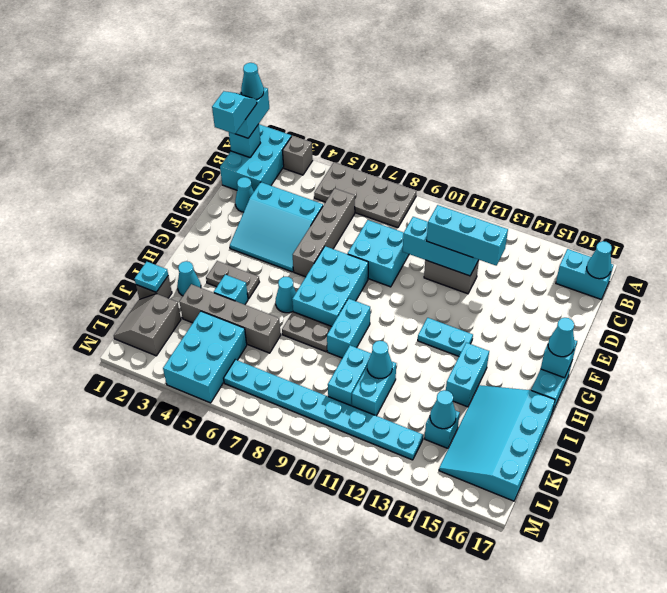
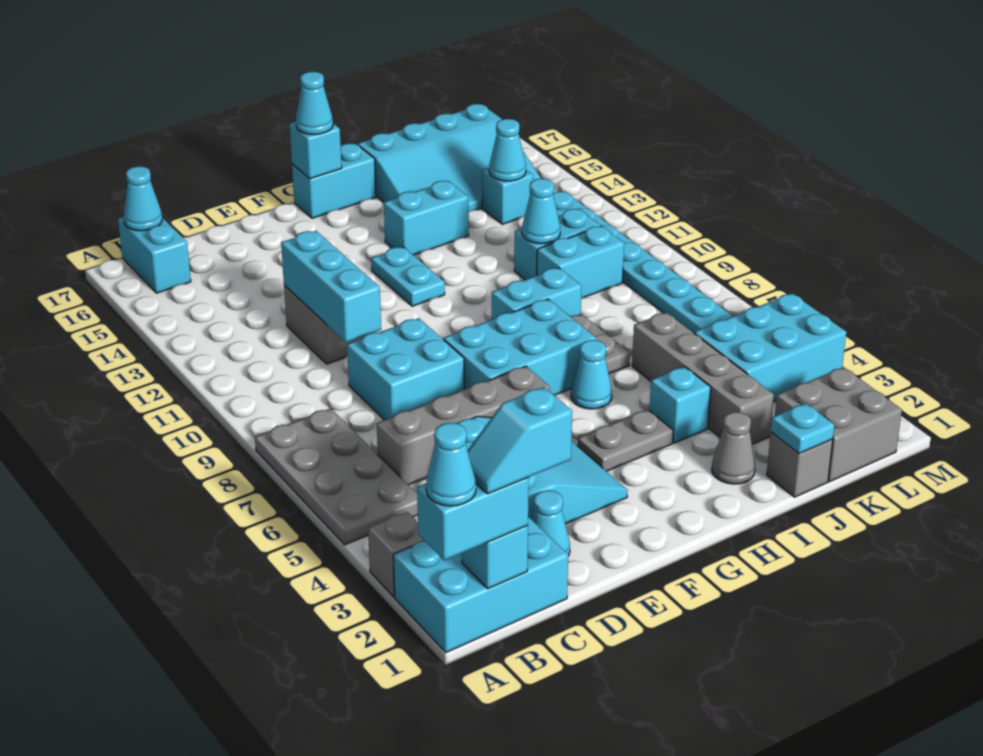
cyan brick D11:D13 level 3 -> none
grey plate H3:H4 level 1 -> grey plate G4:H4 level 1
cyan cone I2 level 1 -> grey cone I2 level 1
grey slope K1:L2 level 1 top 2 -> grey brick K1:L2 level 1

